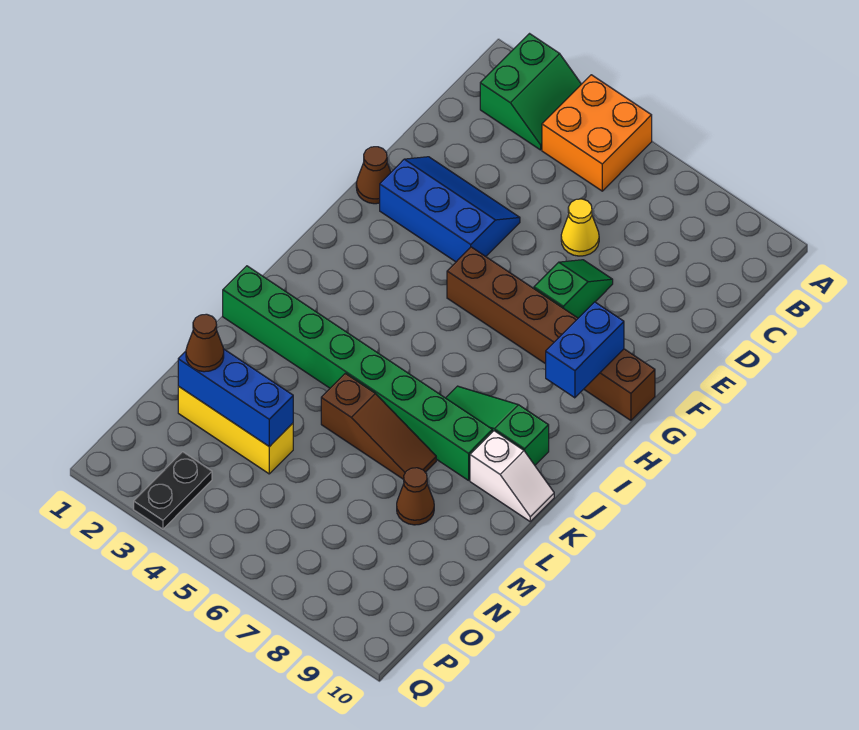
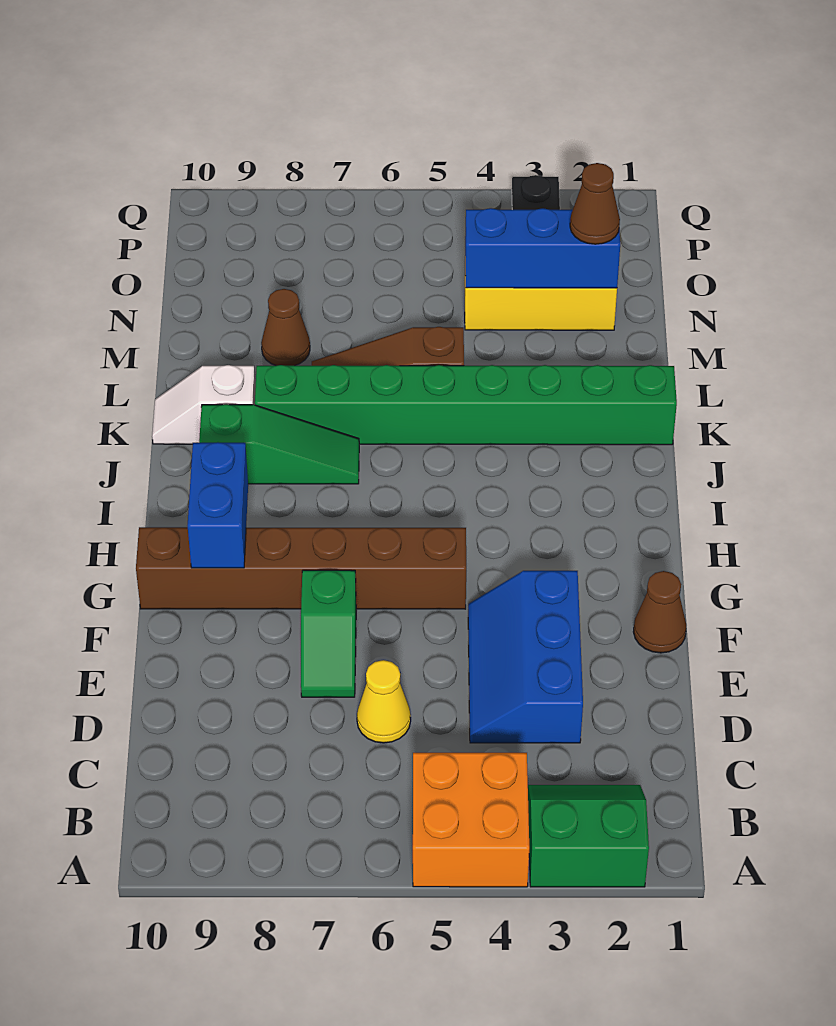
green slope A2:B3 level 1 top 2 -> green slope A2:B3 level 1 top A
blue slope E2:F4 level 1 top F -> blue slope D3:F4 level 1 top 3

